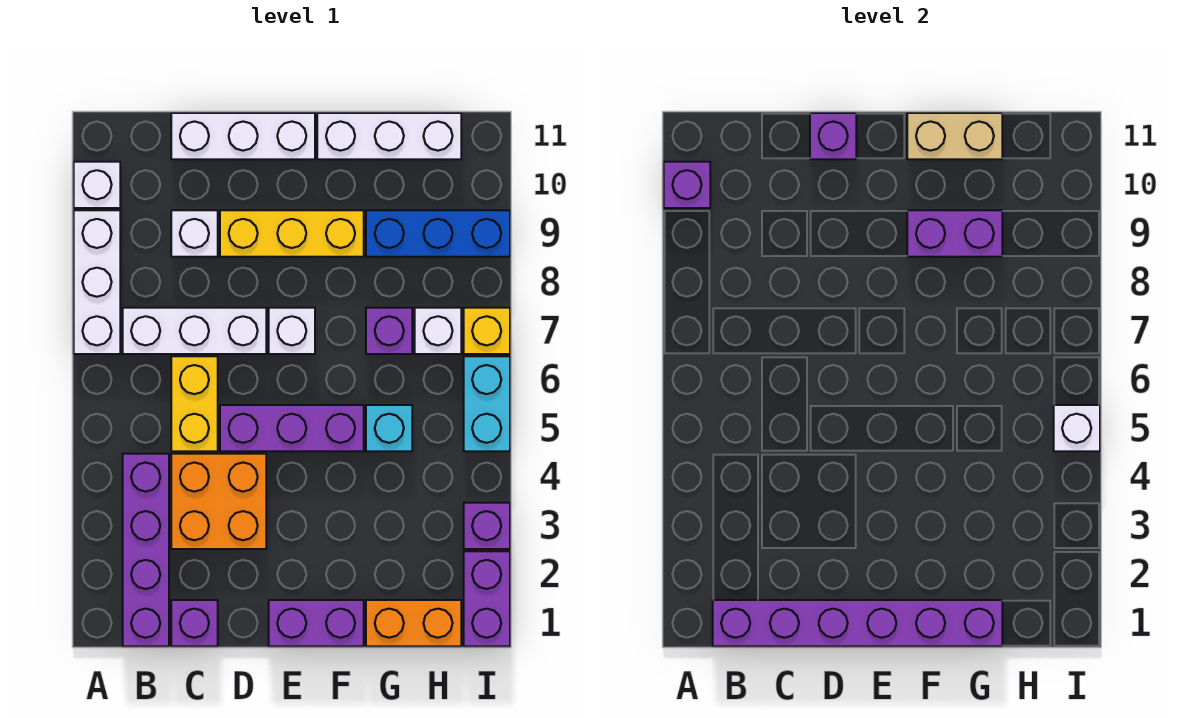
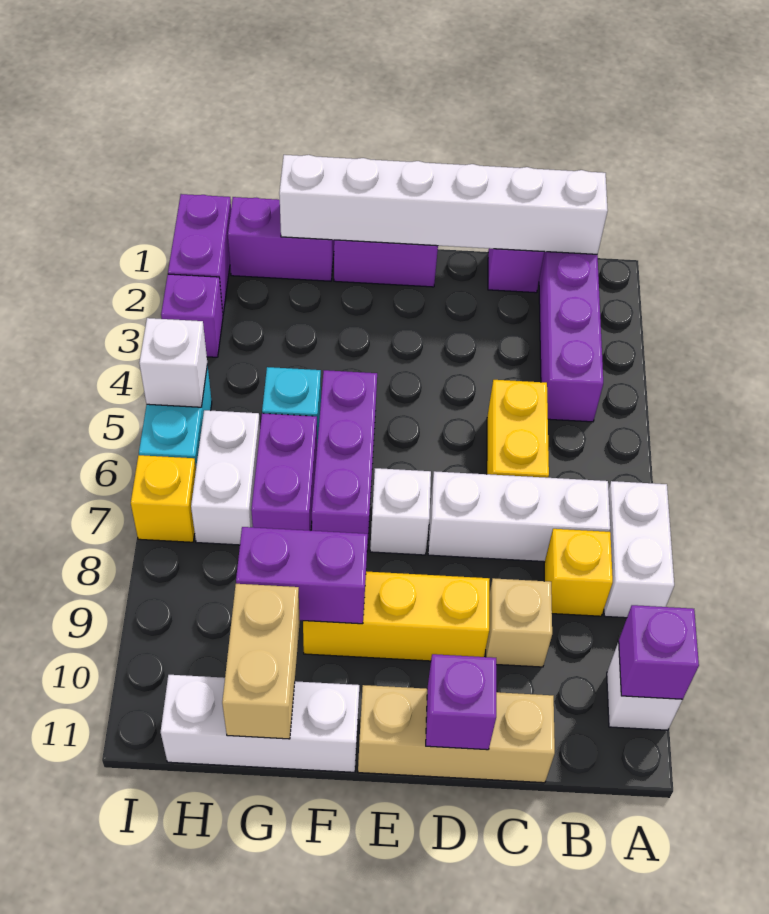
white brick A7:A9 level 1 -> white brick A7:A8 level 1
purple brick B1:G1 level 2 -> white brick B1:G1 level 2
none -> yellow brick B8 level 1
orange brick C3:D4 level 1 -> none
white brick C9 level 1 -> tan brick C9 level 1
white brick C11:E11 level 1 -> tan brick C11:E11 level 1
purple brick D5:F5 level 1 -> purple brick F5:F7 level 1
tan brick F11:G11 level 2 -> tan brick G10:G11 level 2
orange brick G1:H1 level 1 -> purple brick G1:H1 level 1
purple brick G7 level 1 -> purple brick G6:G7 level 1
blue brick G9:I9 level 1 -> none
white brick H7 level 1 -> white brick H6:H7 level 1

